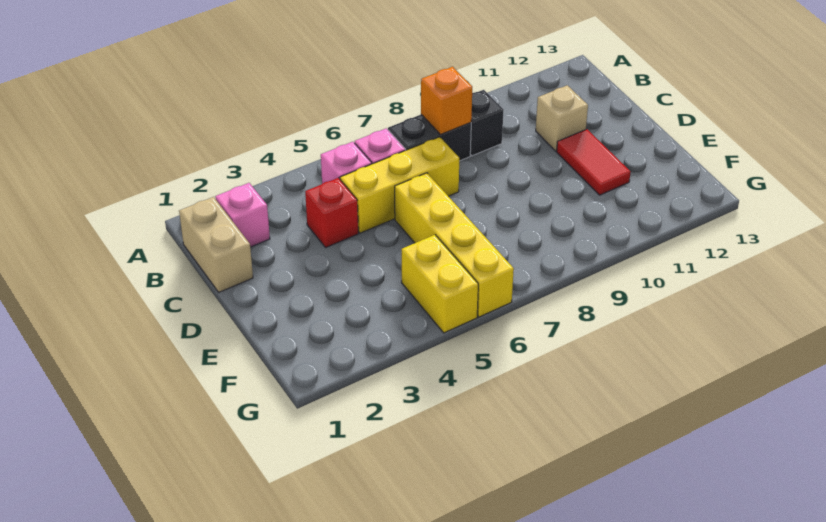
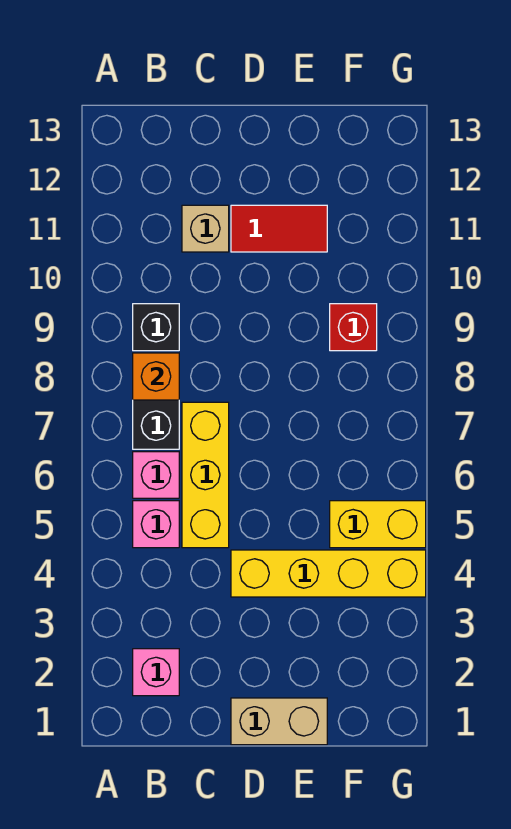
tan brick B1:C1 level 1 -> tan brick D1:E1 level 1
red brick C4 level 1 -> red brick F9 level 1
yellow brick D6:G6 level 1 -> yellow brick D4:G4 level 1

